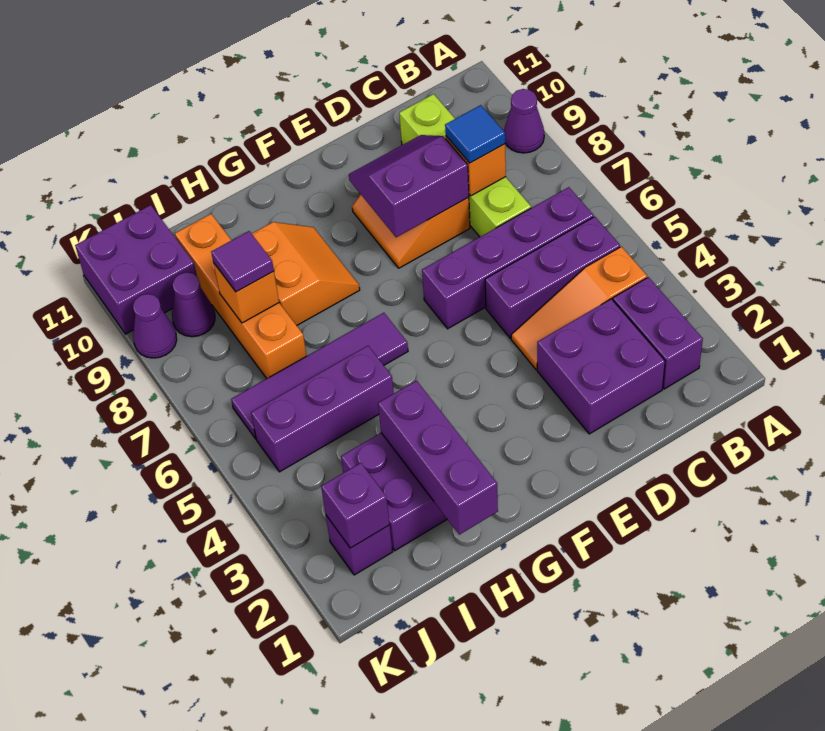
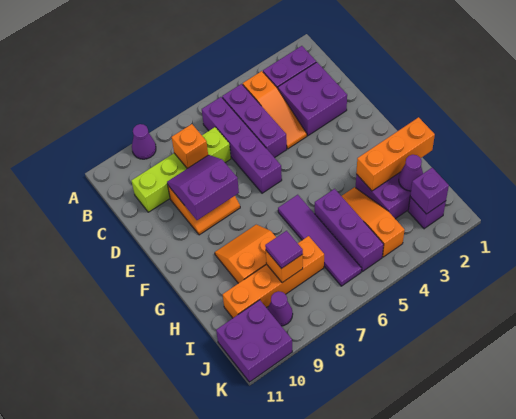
blue tile C8 level 3 -> none
purple slope D8:E9 level 2 top 8 -> purple slope D8:E9 level 2 top E
purple brick H1:H3 level 2 -> orange brick H1:H3 level 2
none -> orange slope H4:J4 level 1 top J
purple cone K9 level 1 -> purple cone I2 level 2

